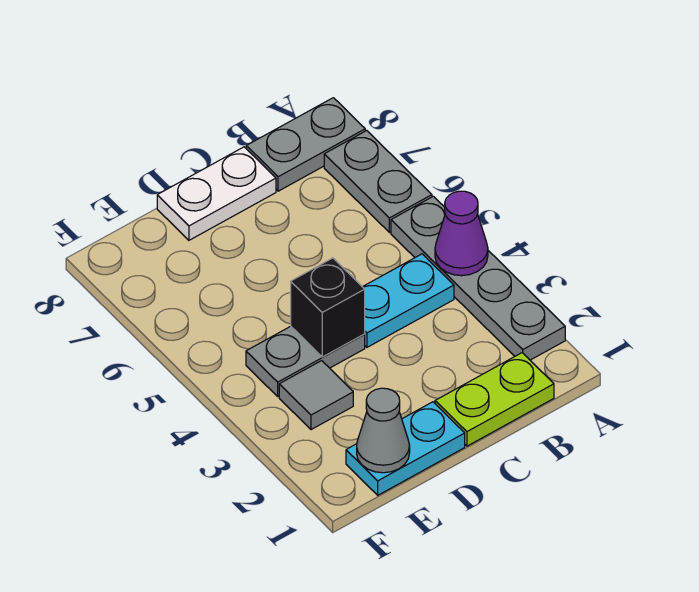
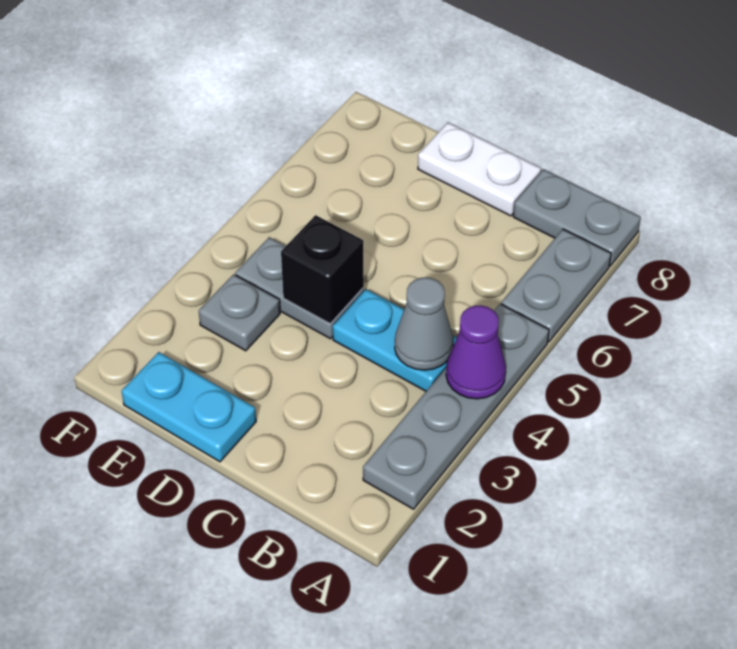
lime plate B1:C1 level 1 -> none
grey cone E1 level 2 -> grey cone B4 level 2
grey tile E3 level 1 -> grey plate E3 level 1

